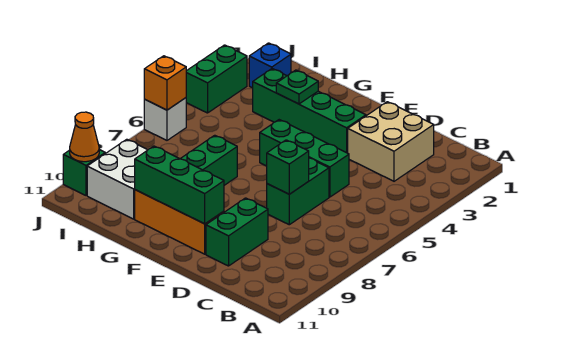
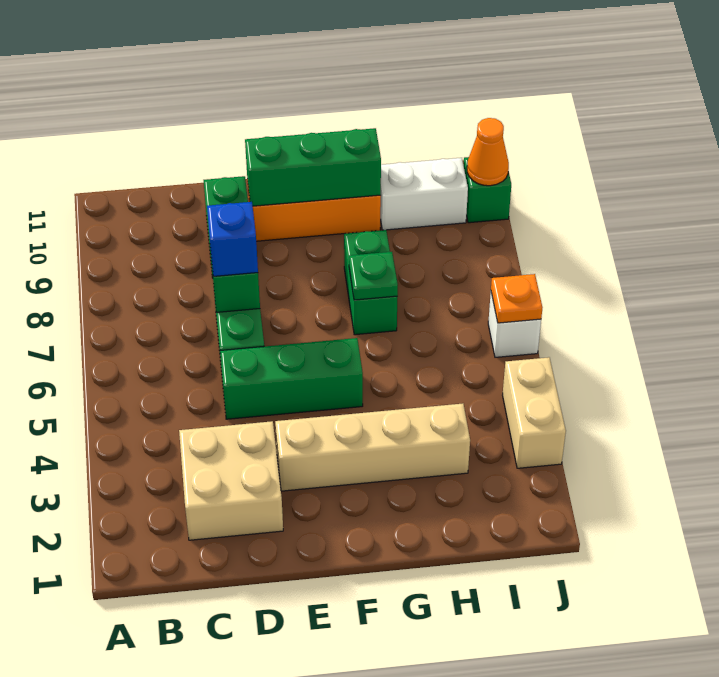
green brick E3:H3 level 1 -> tan brick E3:H3 level 1
green plate G3 level 2 -> green plate G7 level 2
white brick H9:I10 level 1 -> white brick H10:I10 level 1
blue brick I2 level 1 -> blue brick D7 level 3
green brick J3:J4 level 1 -> tan brick J3:J4 level 1
orange brick J6 level 2 -> orange plate J6 level 2

